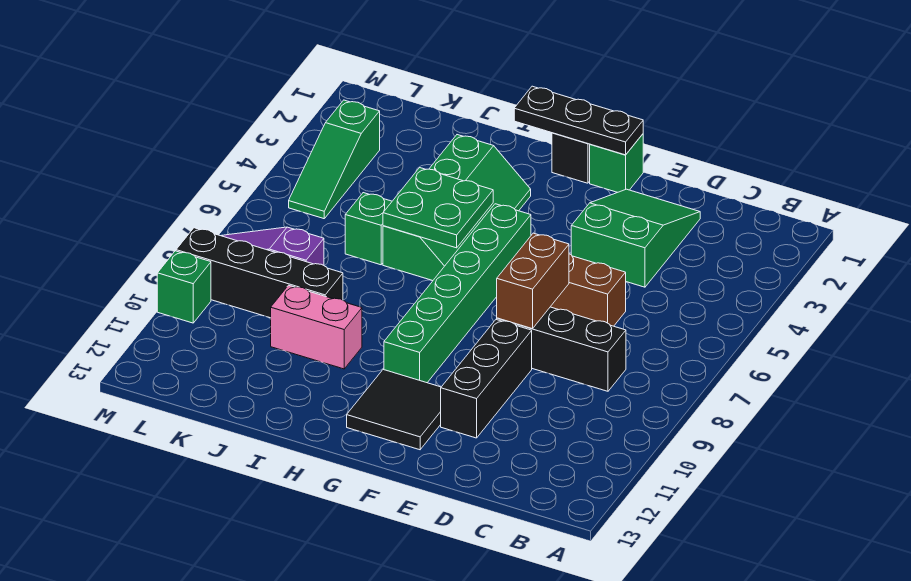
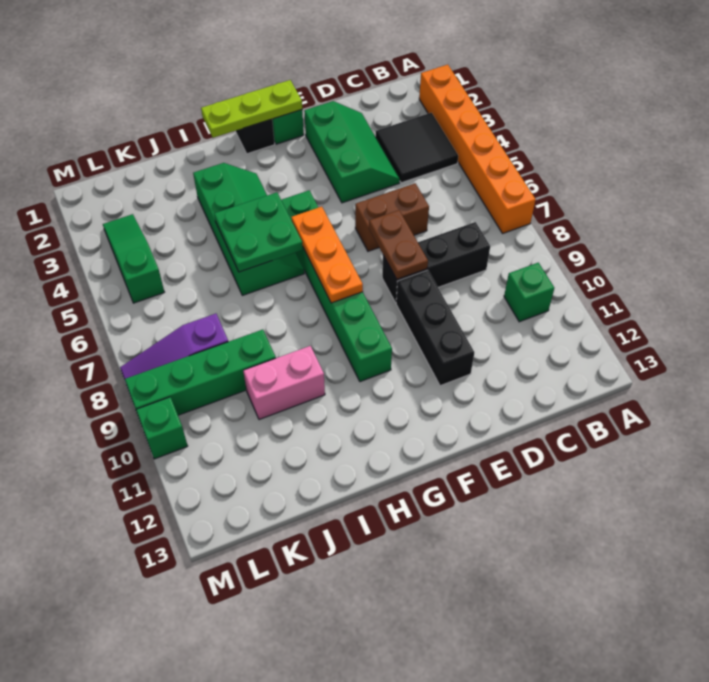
none -> orange brick A2:A7 level 1
green slope D2:E4 level 1 top 4 -> green slope D2:E4 level 1 top E
brown brick E7:E8 level 2 -> brown plate E7:E8 level 2
black plate F1:H1 level 2 -> lime plate F1:H1 level 2
black tile F11:G12 level 1 -> black tile B3:C4 level 1
none -> orange plate G6:G8 level 2
green brick J6 level 1 -> green brick B10 level 1
black brick J9:M9 level 1 -> green brick J9:M9 level 1
green slope L3:L5 level 1 top 3 -> green slope L3:L5 level 1 top 5

